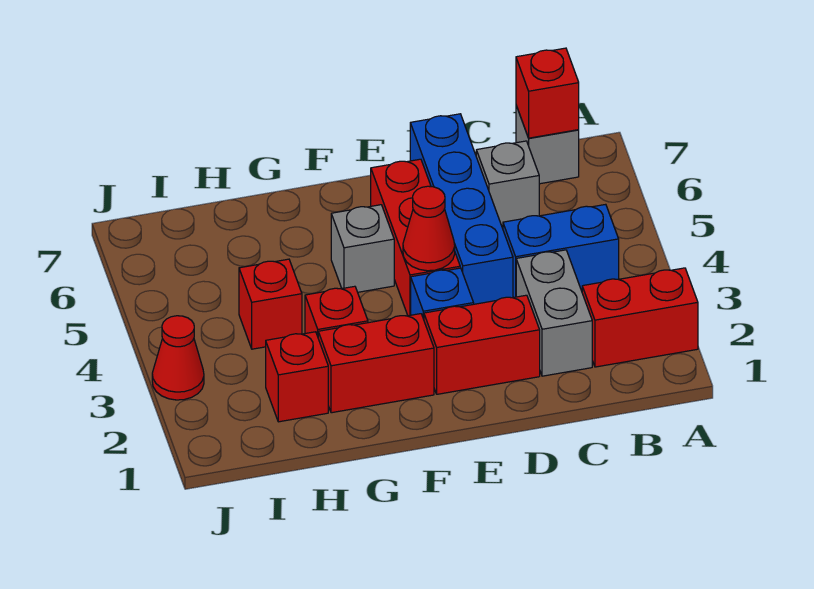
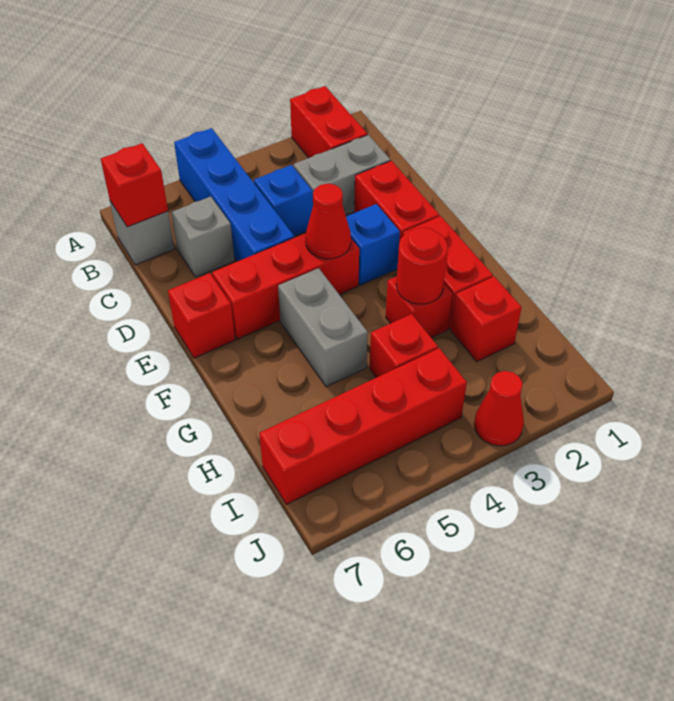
blue brick B4:C4 level 1 -> blue brick C4 level 1
blue brick D4:D7 level 1 -> blue brick A5:D5 level 1
none -> red brick E7 level 1
grey brick F5 level 1 -> grey brick F5:G5 level 1
none -> red round brick G3 level 2
none -> red brick I4:I7 level 1

